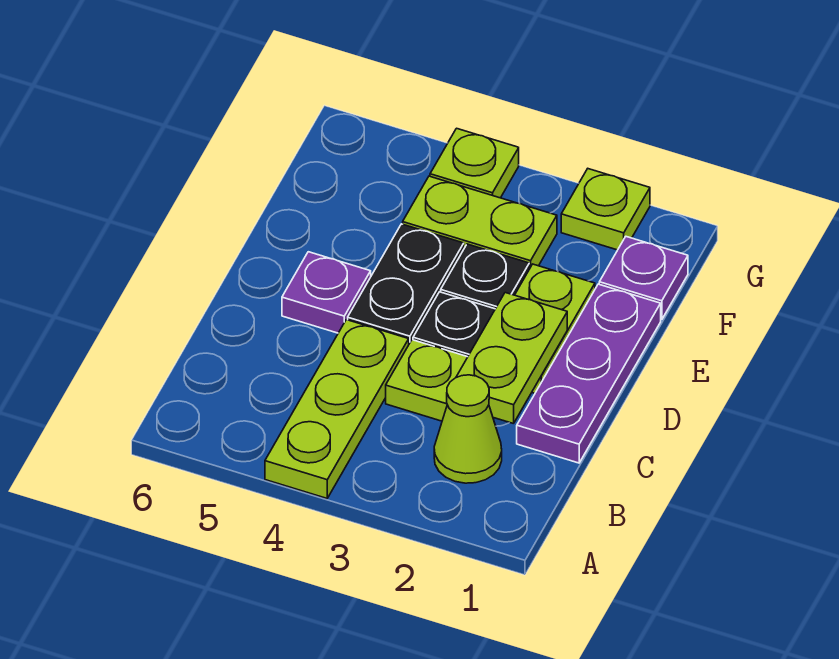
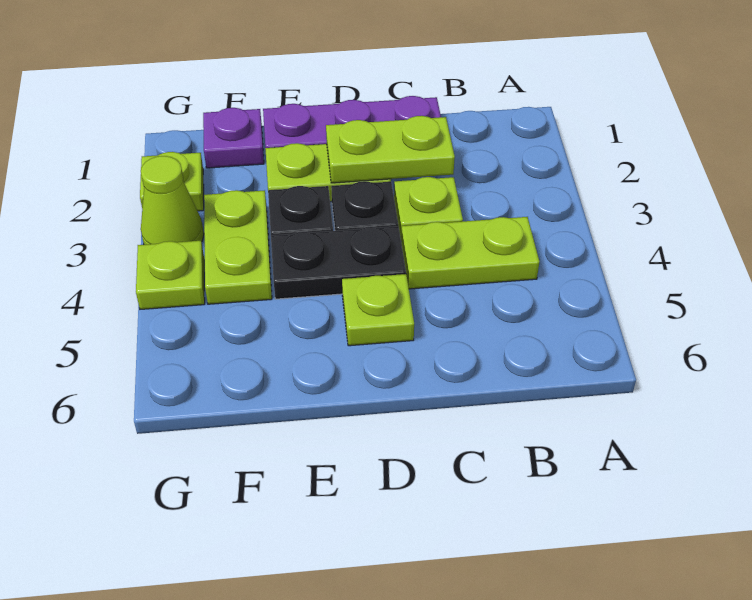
lime plate A4:C4 level 1 -> lime plate B4:C4 level 1
lime cone B2 level 1 -> lime cone G3 level 1
purple plate D5 level 1 -> lime plate D5 level 1

